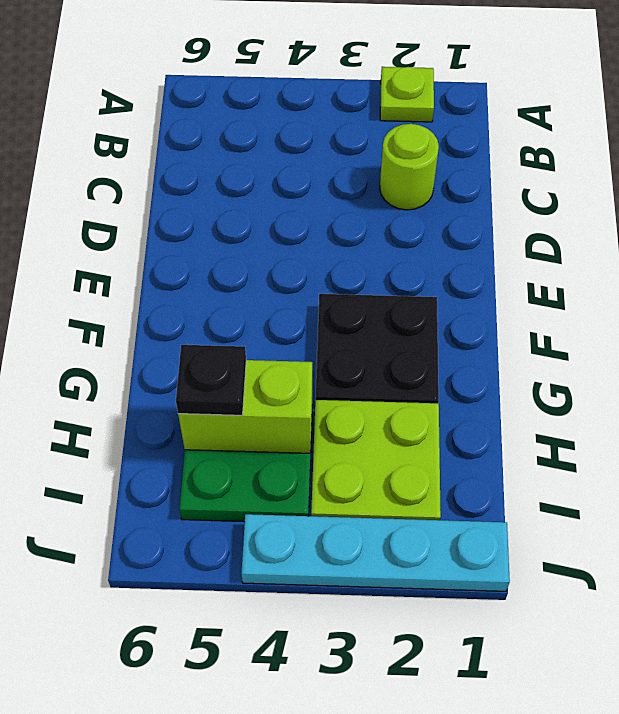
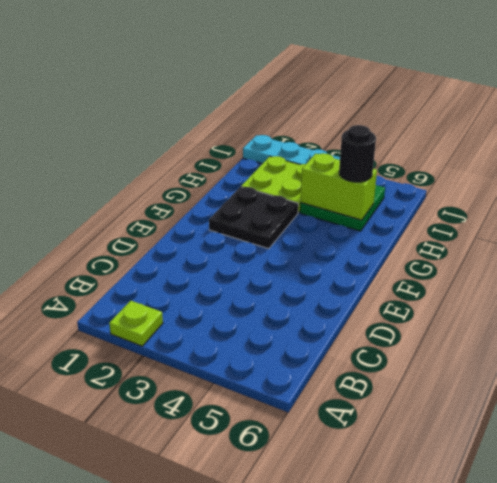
lime round brick C2 level 1 -> none
black plate H5 level 3 -> black round brick H5 level 3

